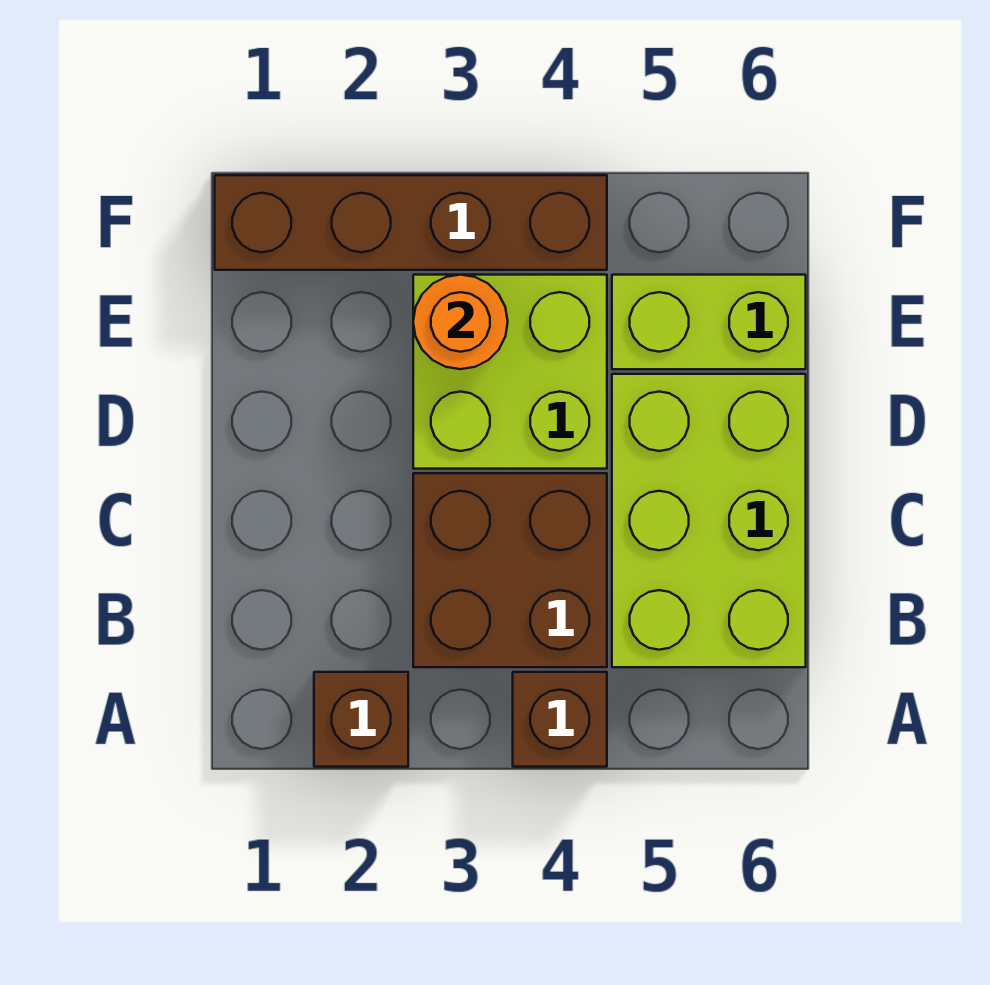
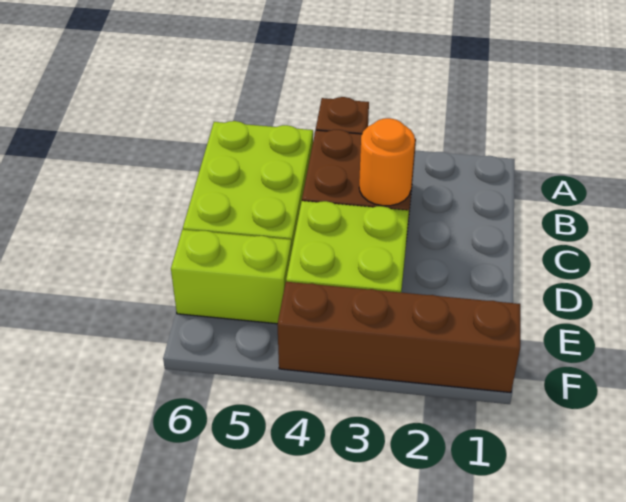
brown brick A2 level 1 -> none
orange round brick E3 level 2 -> orange round brick C3 level 2

